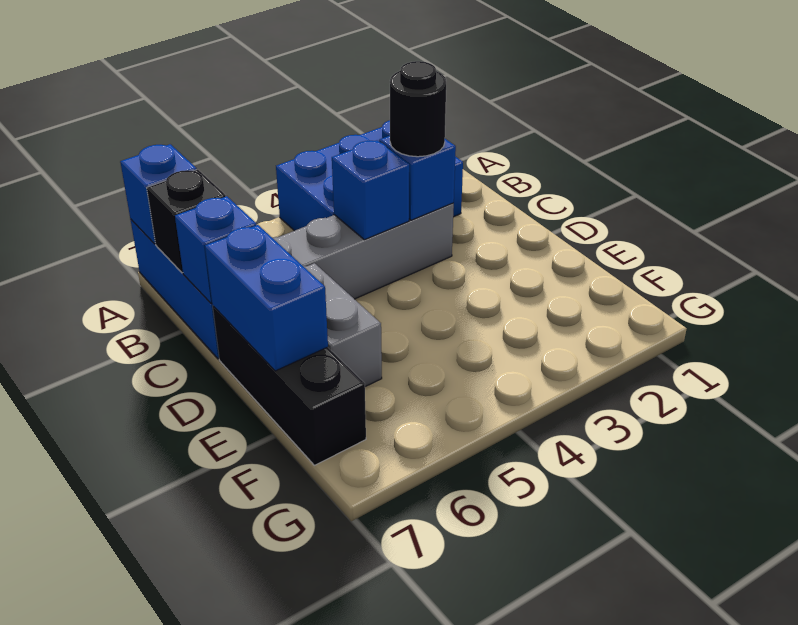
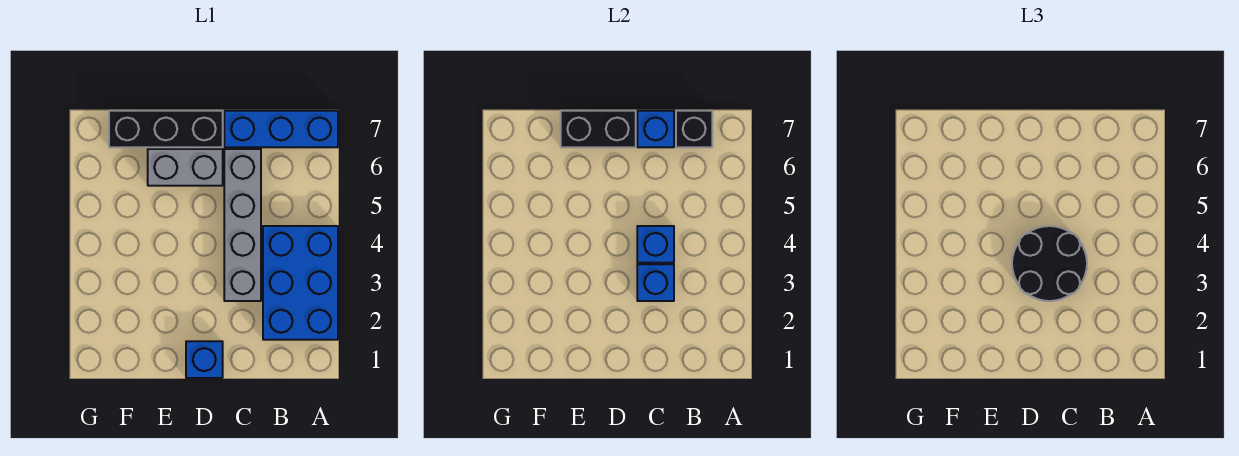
blue brick A7 level 2 -> blue brick D1 level 1
black round brick C3 level 3 -> black round brick C3:D4 level 3
blue brick D7:E7 level 2 -> black brick D7:E7 level 2

